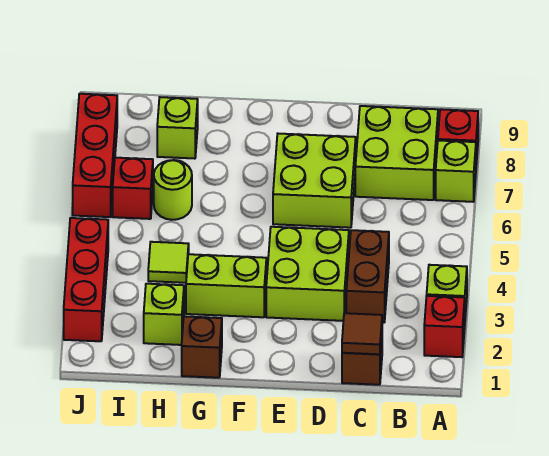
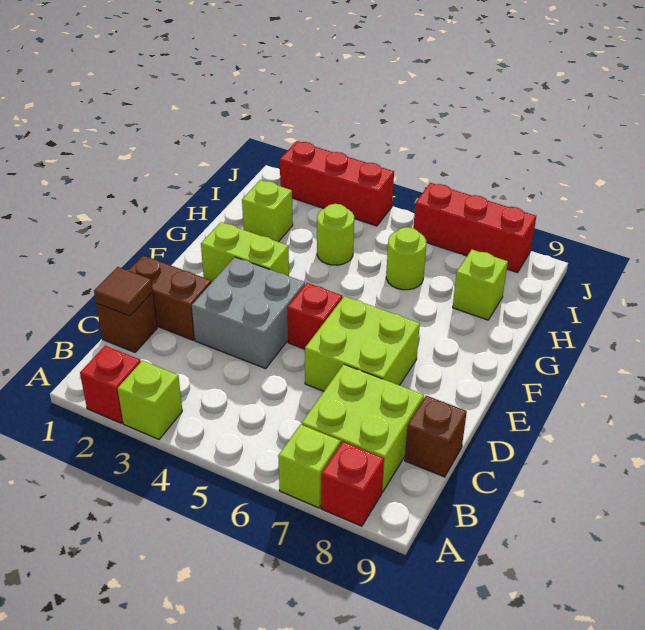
brown brick C3:C4 level 1 -> brown brick D1:D2 level 1
lime brick D3:E4 level 1 -> grey brick D3:E4 level 1
lime brick F3:G3 level 1 -> lime brick F2:F3 level 1
brown brick G1 level 1 -> brown brick C9 level 1
lime tile H4 level 1 -> lime round brick H4 level 1
red brick I6 level 1 -> red brick E5 level 1

